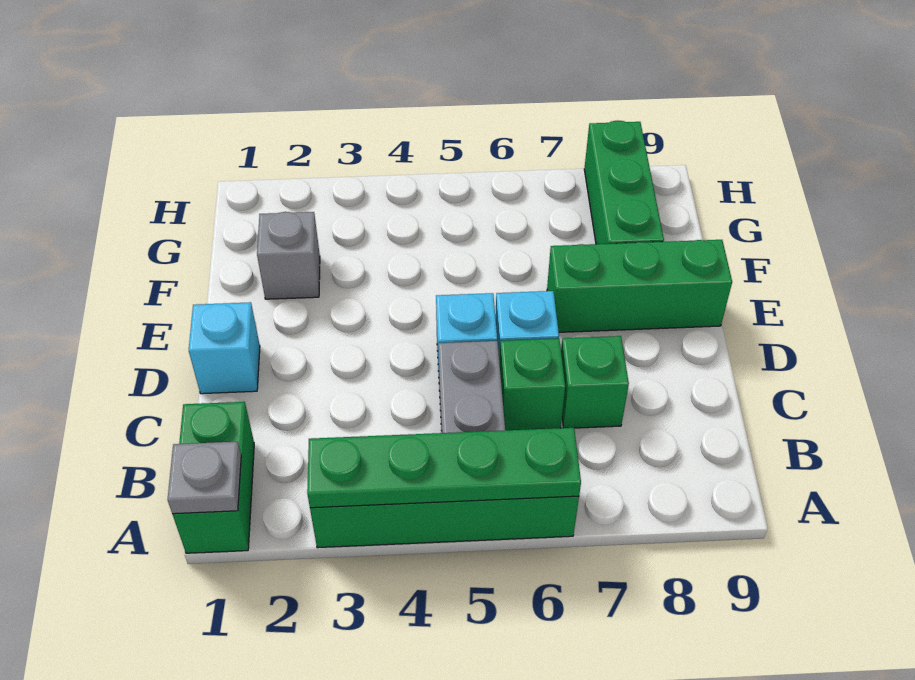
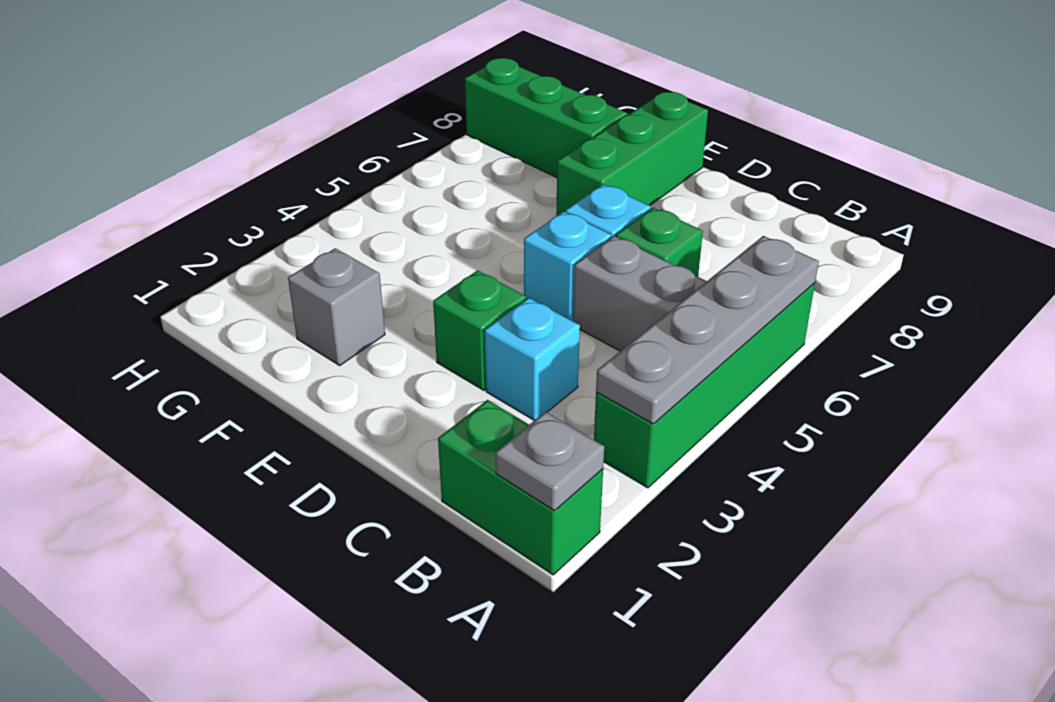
green plate A3:A6 level 2 -> grey plate A3:A6 level 2
green brick C7 level 1 -> green brick D3 level 1
cyan brick D1 level 1 -> cyan brick C3 level 1

